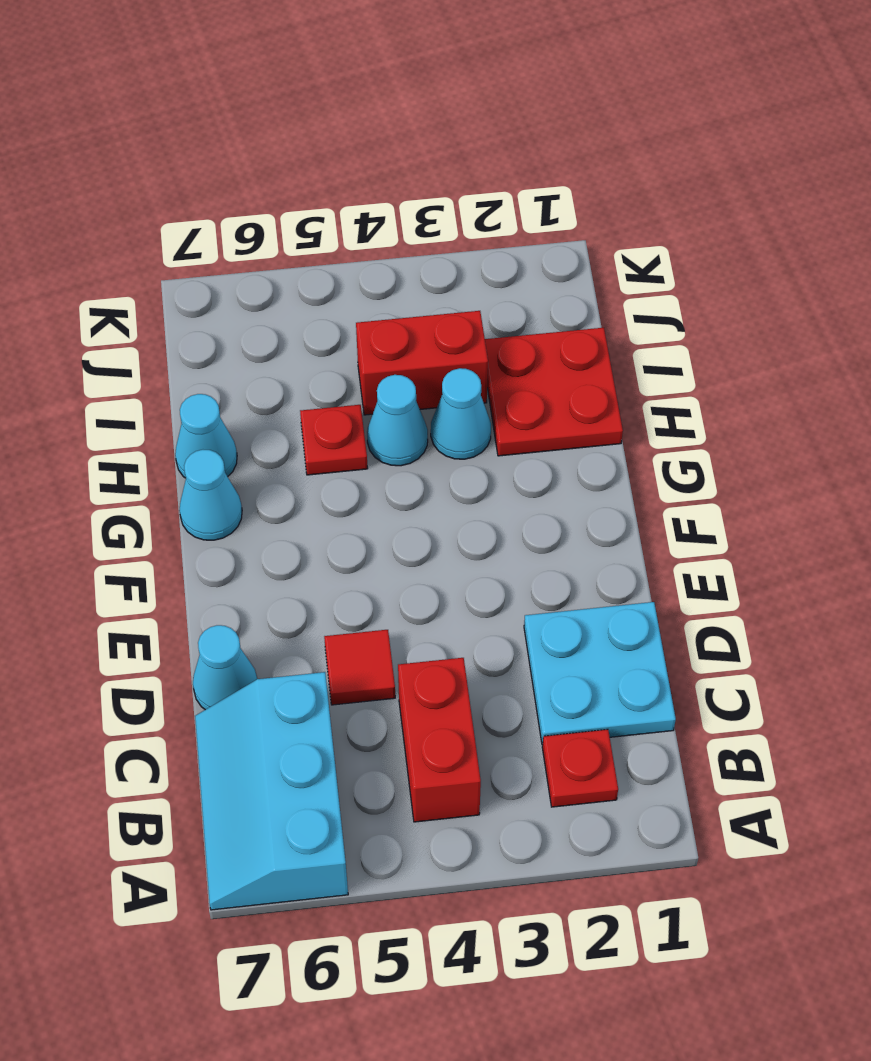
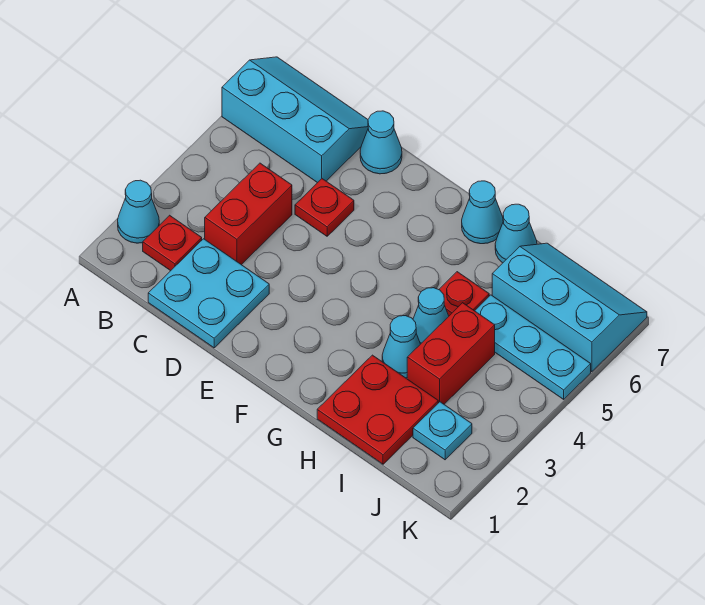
none -> cyan cone A2 level 1
red brick B4:C4 level 1 -> red brick C3:C4 level 1
red tile D5 level 1 -> red plate D5 level 1
none -> cyan plate I5:K5 level 1
none -> cyan slope I6:K7 level 1 top 6
none -> cyan plate J2 level 1

